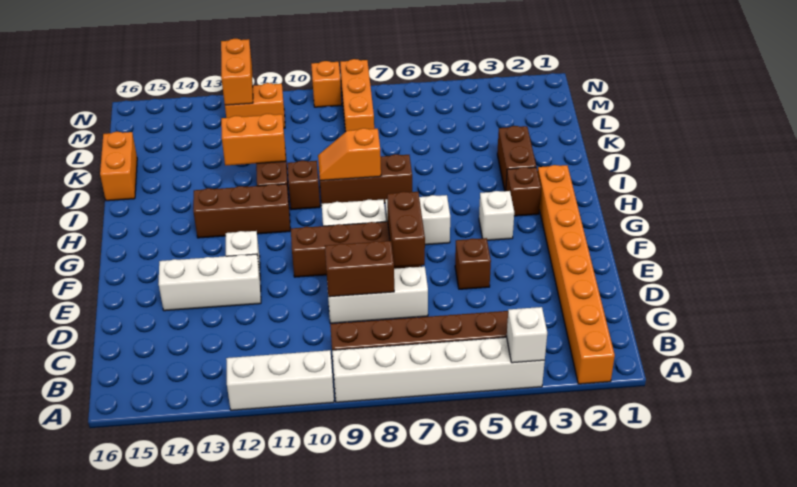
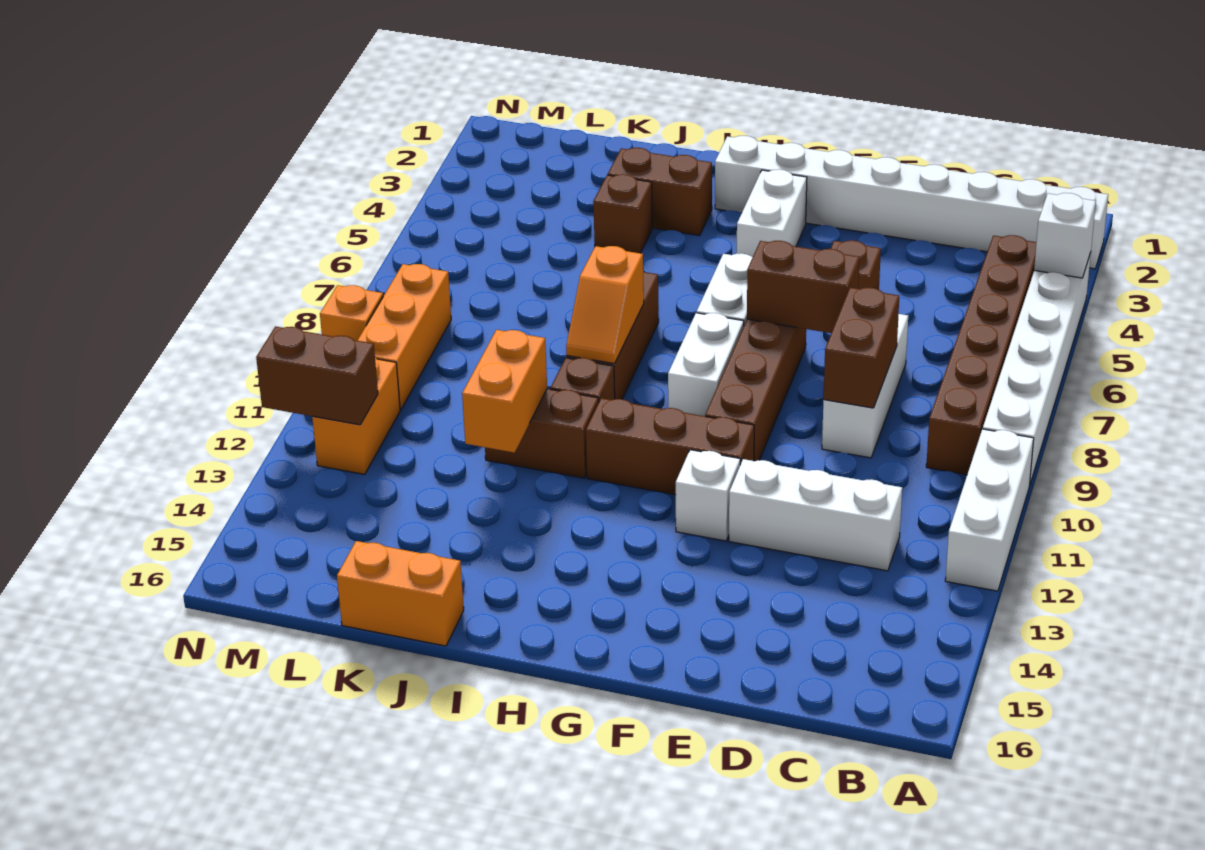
orange brick A2:H2 level 1 -> white brick A2:H2 level 1
white brick E12:E14 level 1 -> white brick C12:E12 level 1
white brick G4 level 1 -> white brick G3:G4 level 1
brown brick H3 level 1 -> brown brick J4 level 1
brown brick H11:H13 level 1 -> brown brick F11:H11 level 1
orange brick L8:N8 level 1 -> orange brick M8:M10 level 1
orange brick M12:N12 level 2 -> brown brick M12:N12 level 2

